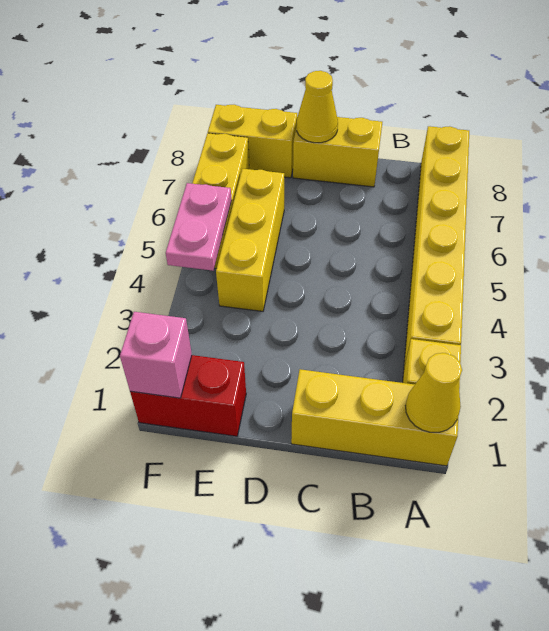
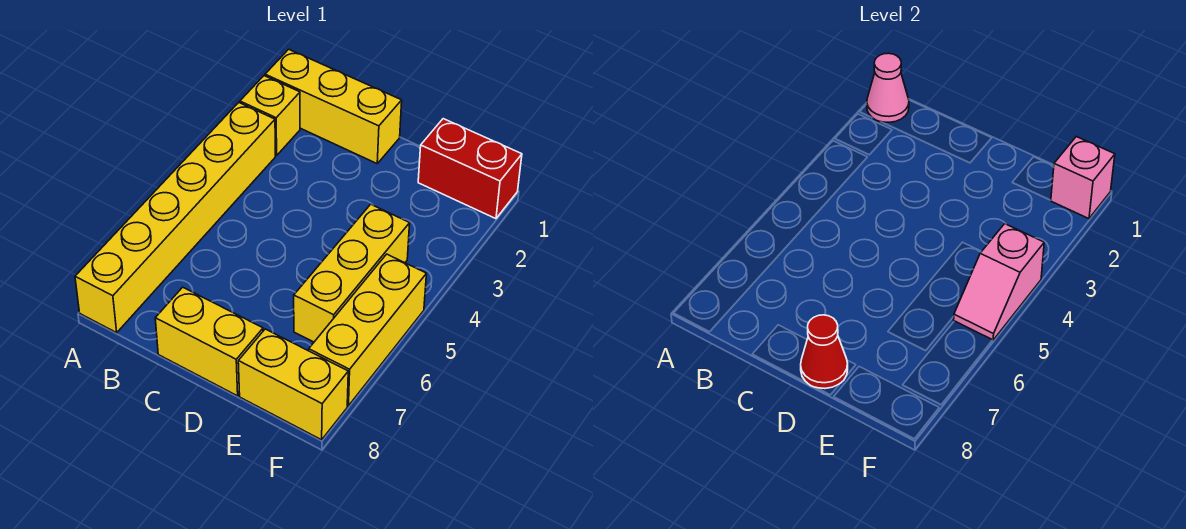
yellow cone A1 level 2 -> pink cone A1 level 2
yellow cone D8 level 2 -> red cone D8 level 2
pink plate F4:F5 level 2 -> pink slope F4:F5 level 2 top 4

